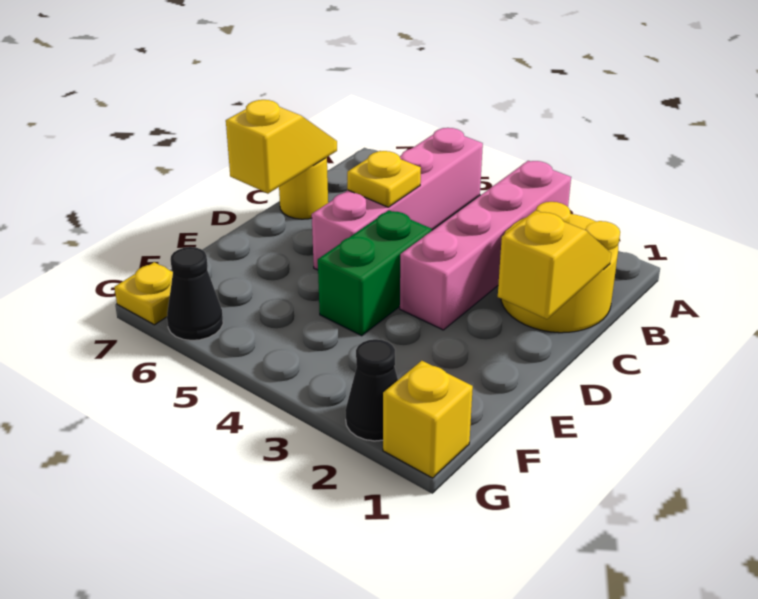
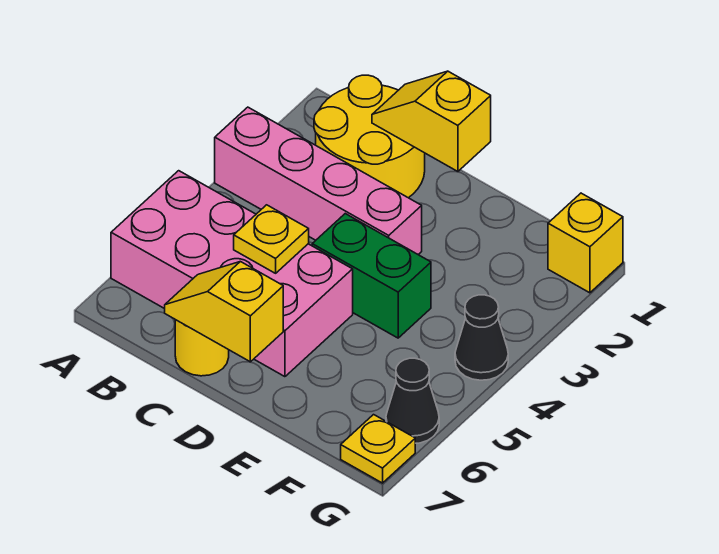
pink brick A5:D5 level 1 -> pink brick A5:D6 level 1
black cone G2 level 1 -> black cone G4 level 1

